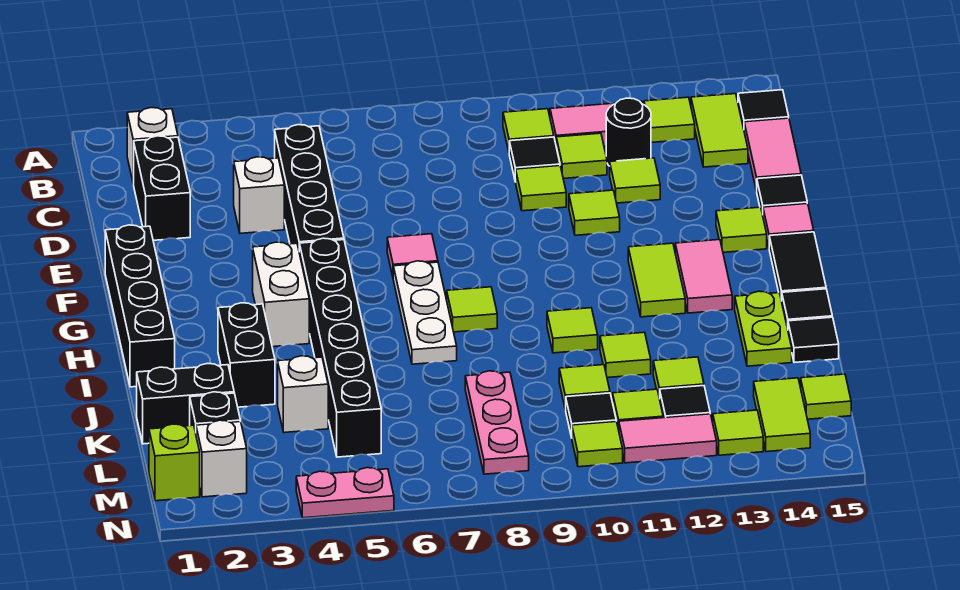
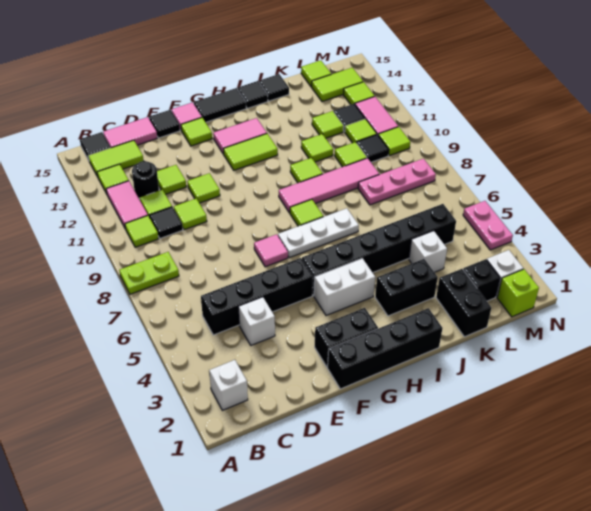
black brick C2:D2 level 1 -> black brick F2:G2 level 1
none -> pink tile H9:K9 level 1
lime plate I14:J14 level 1 -> lime plate A8:B8 level 1

